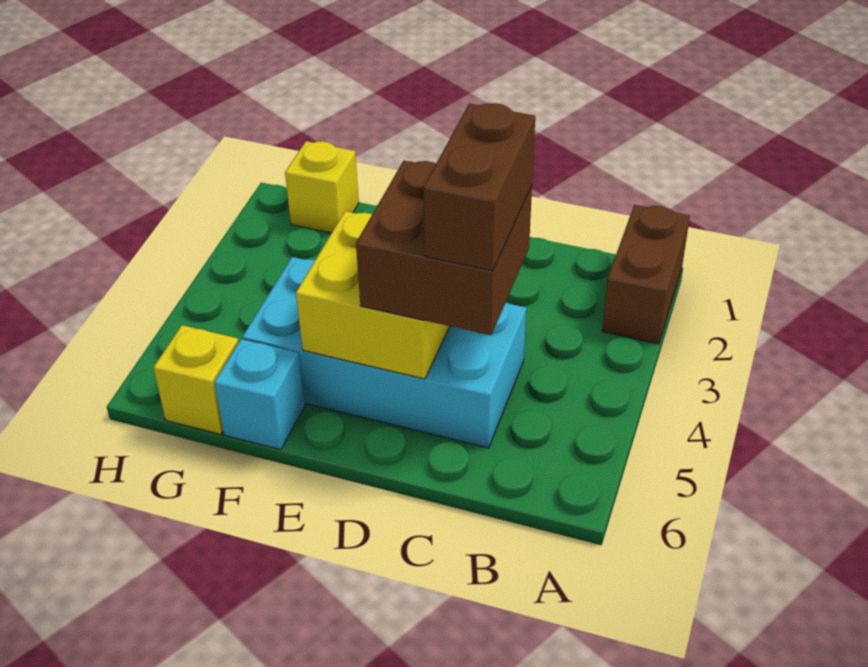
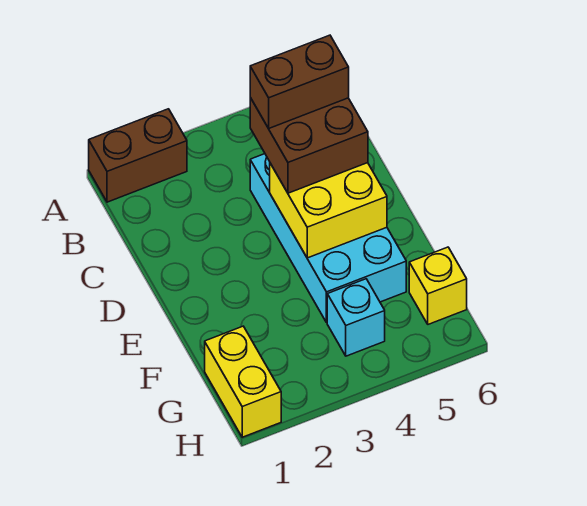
cyan brick F6 level 1 -> cyan brick G4 level 1
yellow brick G1 level 1 -> yellow brick G1:H1 level 1

